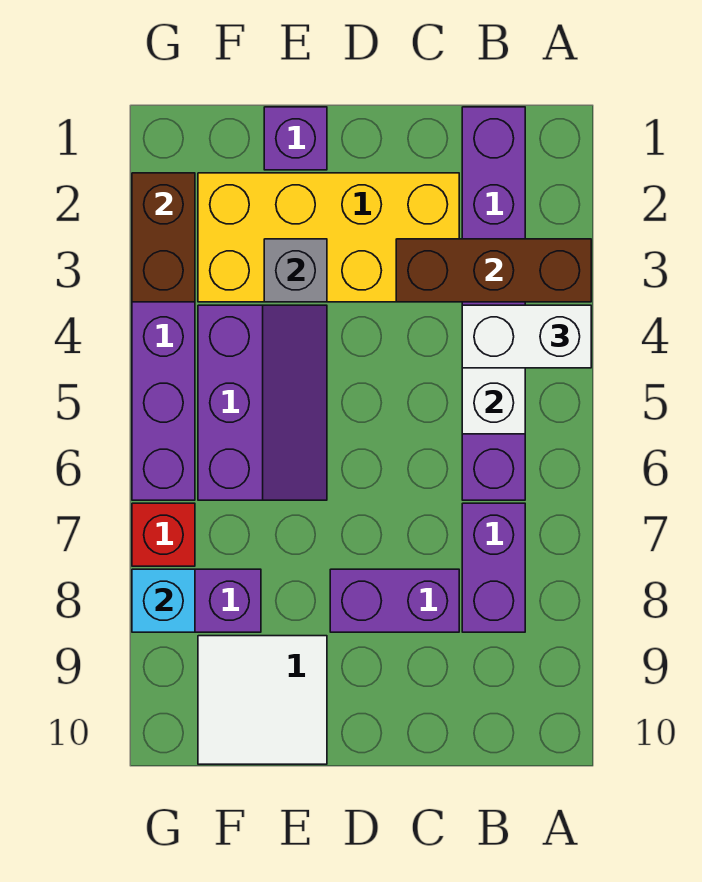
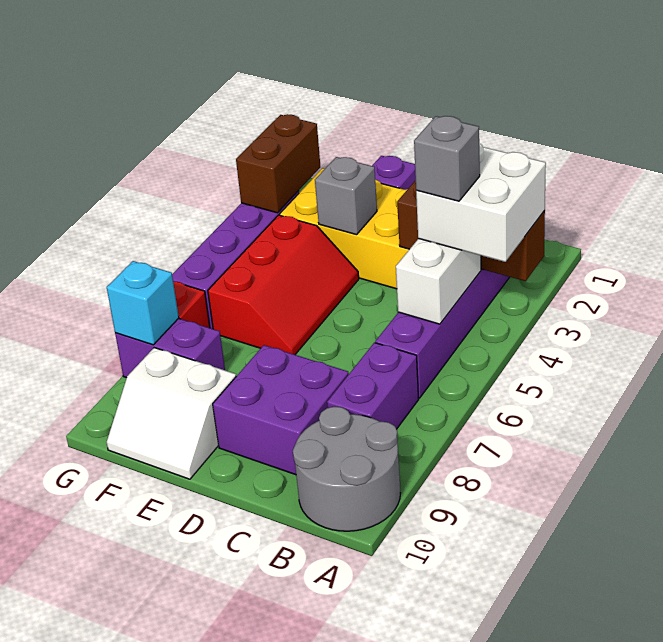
white brick A4:B4 level 3 -> white brick A3:B4 level 3
none -> grey round brick A9:B10 level 1
none -> grey brick B4 level 4
purple brick C8:D8 level 1 -> purple brick C8:D9 level 1
purple slope E4:F6 level 1 top F -> red slope E4:F6 level 1 top F
white tile E9:F10 level 1 -> white slope E9:F10 level 1 top 9

